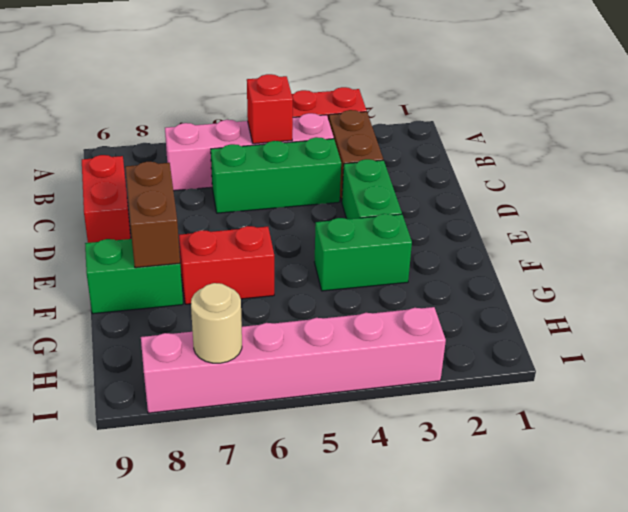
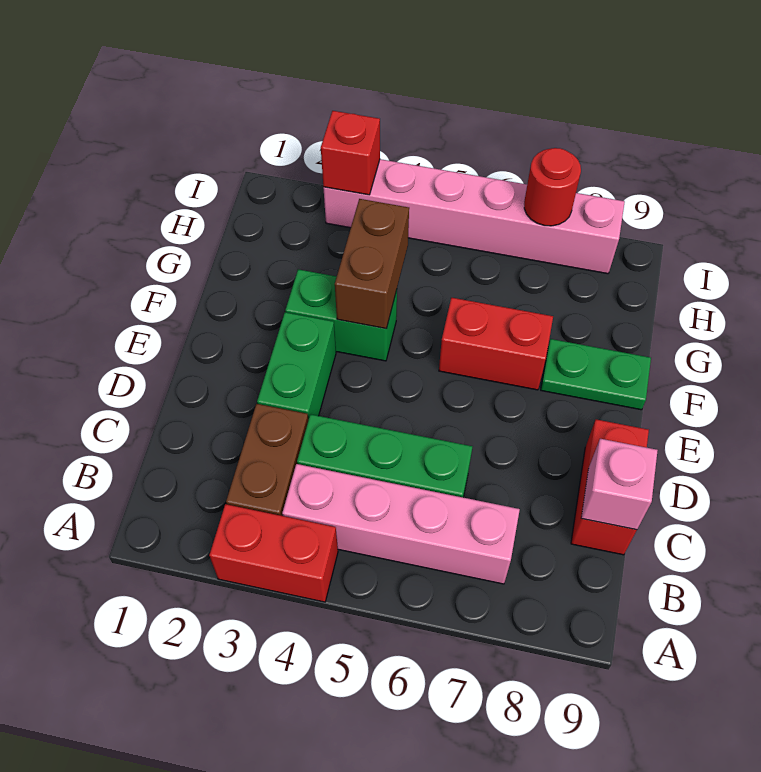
red brick B5 level 2 -> red brick I3 level 2
none -> pink brick C9 level 2
brown brick E8:F8 level 2 -> brown brick F4:G4 level 2
green brick F8:F9 level 1 -> green plate F8:F9 level 1
tan round brick I7 level 2 -> red round brick I7 level 2

